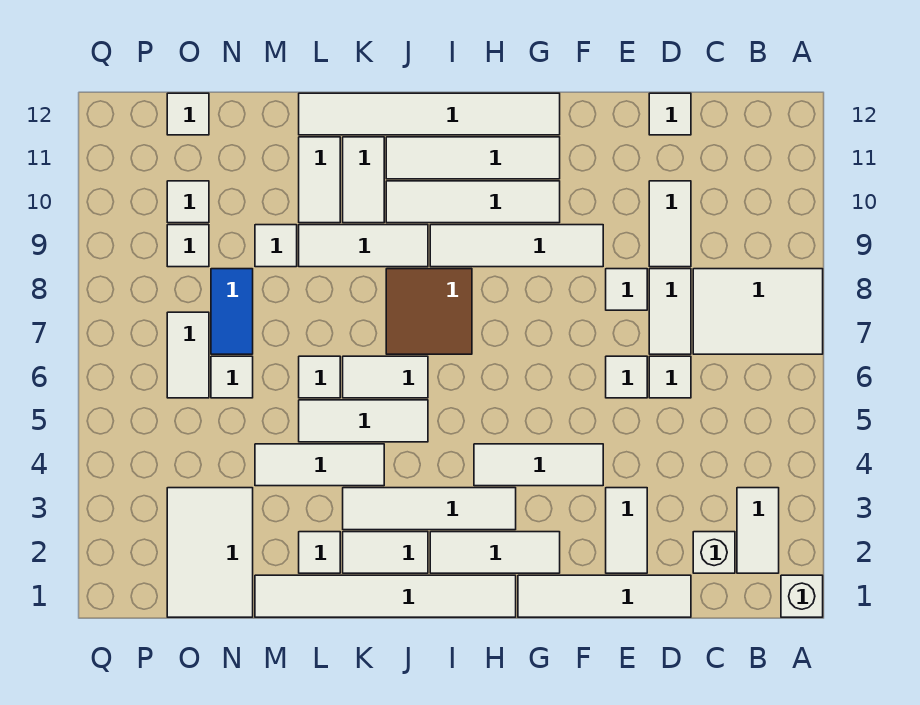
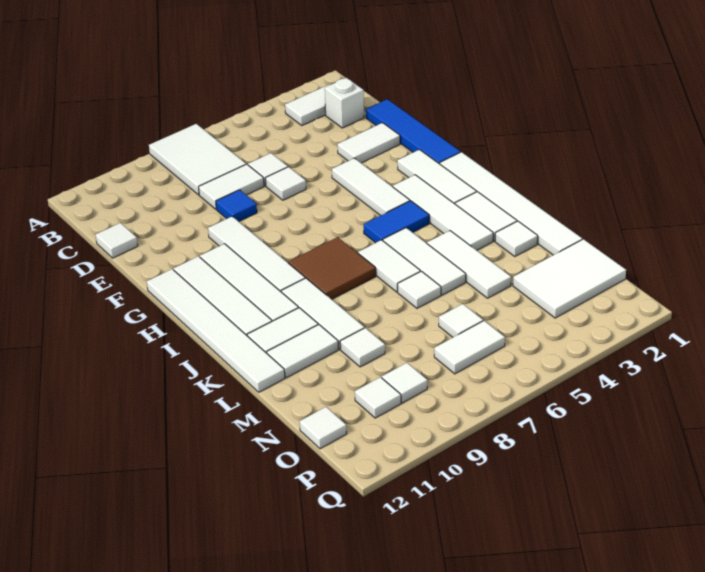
white brick A1 level 1 -> none
white tile D1:G1 level 1 -> blue tile D1:G1 level 1
white tile D9:D10 level 1 -> none
white tile E8 level 1 -> blue tile E8 level 1
blue tile N7:N8 level 1 -> blue tile I4:I5 level 1

